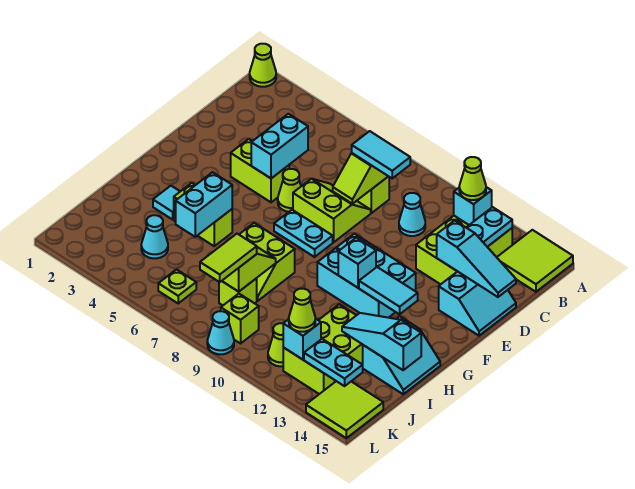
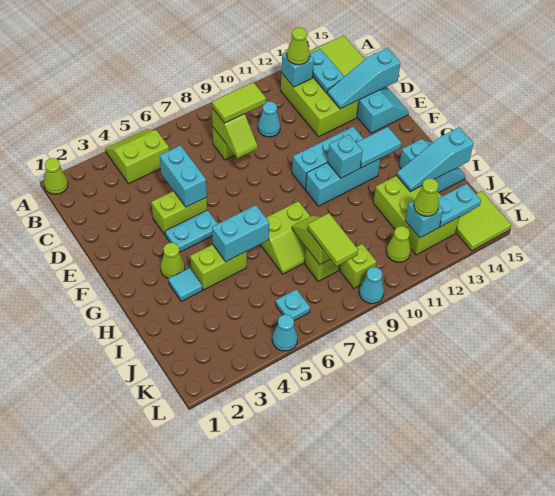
cyan tile C8:C9 level 3 -> lime tile C8:C9 level 3
lime slope D7:E8 level 1 top E -> lime slope A4:B5 level 1 top B
cyan slope D13:D15 level 2 top 13 -> cyan slope D13:D15 level 2 top 15
lime cone E6 level 1 -> lime cone G3 level 1
cyan plate F7:F8 level 1 -> cyan plate F4:F5 level 1
cyan brick H5:I5 level 2 -> cyan brick H5:H6 level 2
cyan cone J4 level 1 -> cyan cone L5 level 1
lime plate K6 level 1 -> cyan plate K6 level 1

